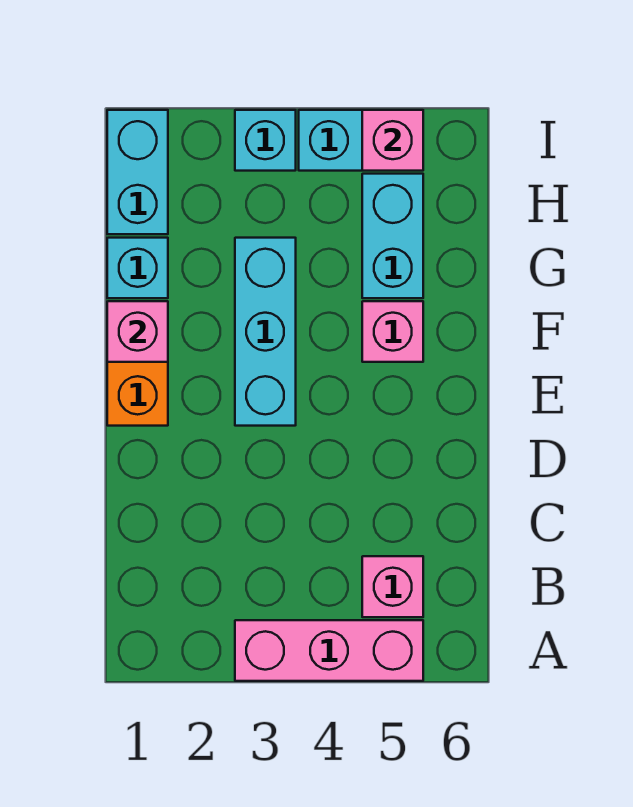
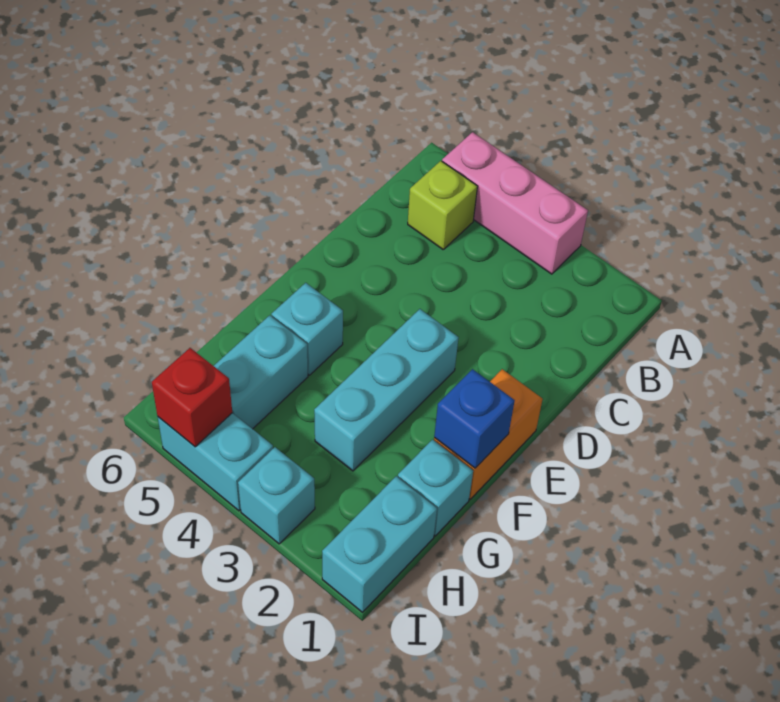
pink brick B5 level 1 -> lime brick B5 level 1
pink brick F1 level 2 -> blue brick F1 level 2
pink brick F5 level 1 -> cyan brick F5 level 1
pink brick I5 level 2 -> red brick I5 level 2

